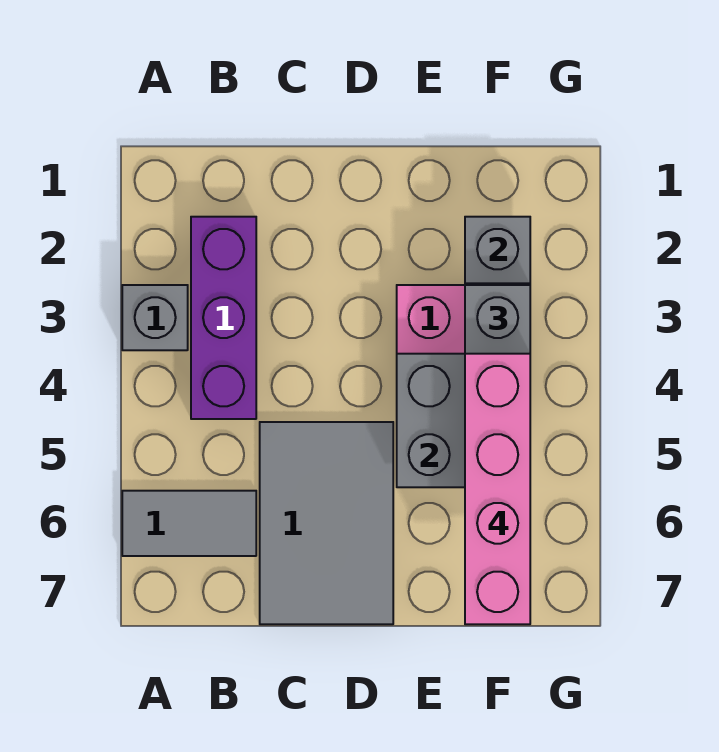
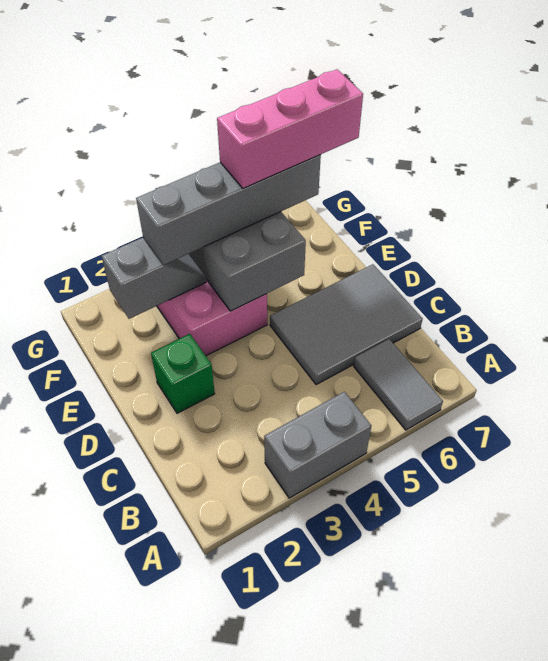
grey brick A3 level 1 -> grey brick A3:A4 level 1
purple brick B2:B4 level 1 -> none
none -> green brick D2 level 1
pink brick F4:F7 level 4 -> pink brick F5:F7 level 4

